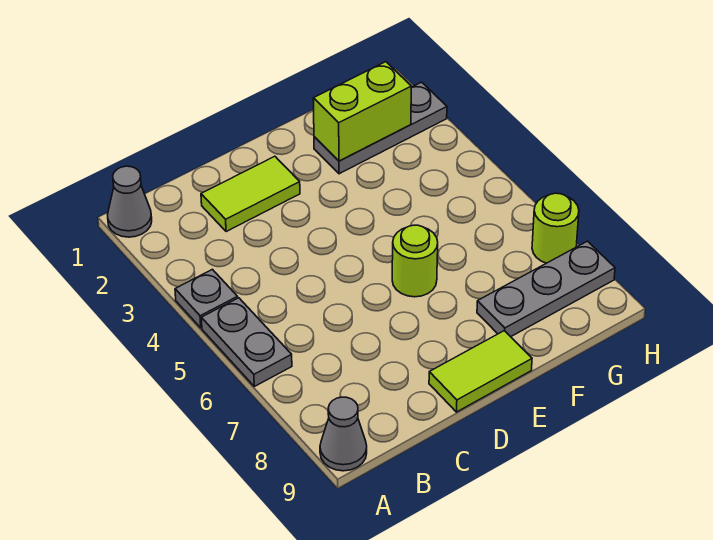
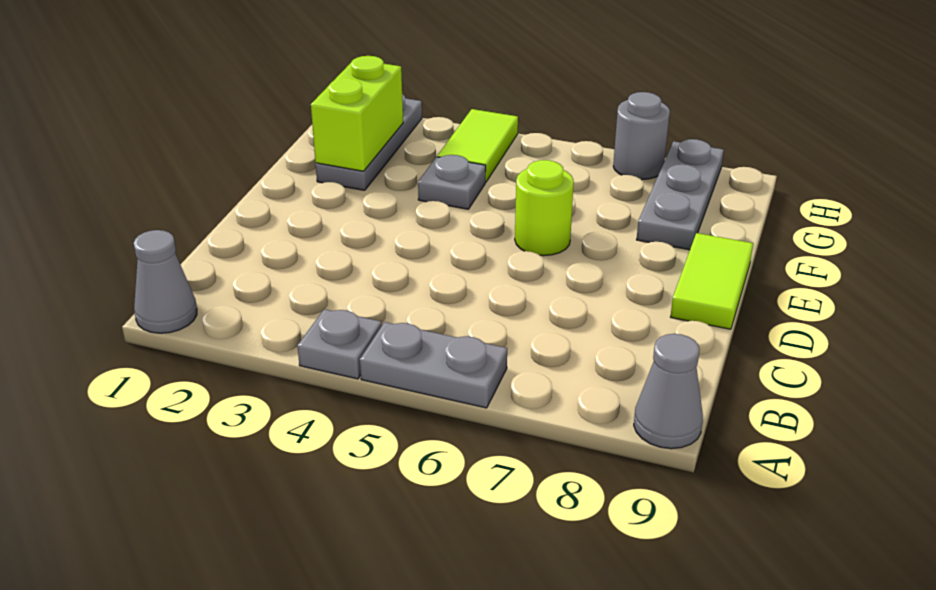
lime tile C2:D2 level 1 -> lime tile G4:H4 level 1
none -> grey plate F4 level 1
lime round brick H7 level 1 -> grey round brick H7 level 1

